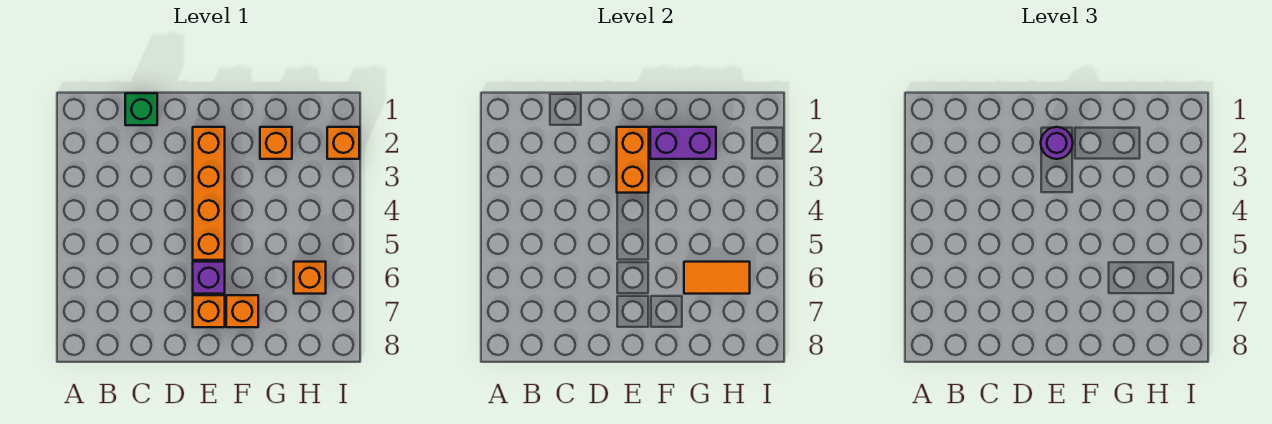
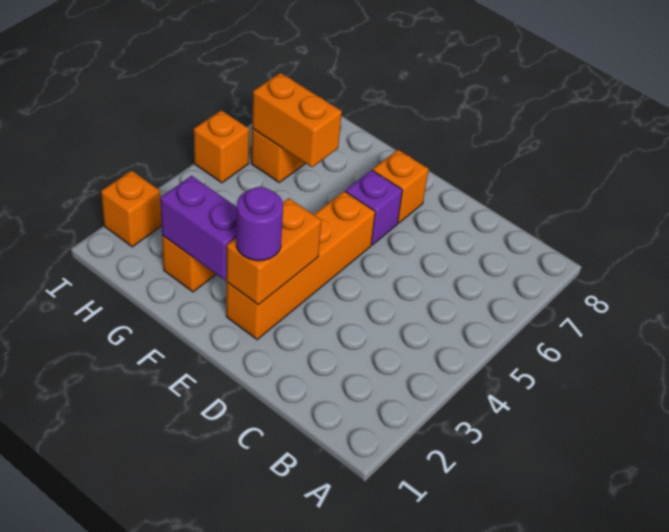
green brick C1 level 1 -> none
orange brick F7 level 1 -> orange brick I5 level 1
orange tile G6:H6 level 2 -> orange brick G6:H6 level 2

